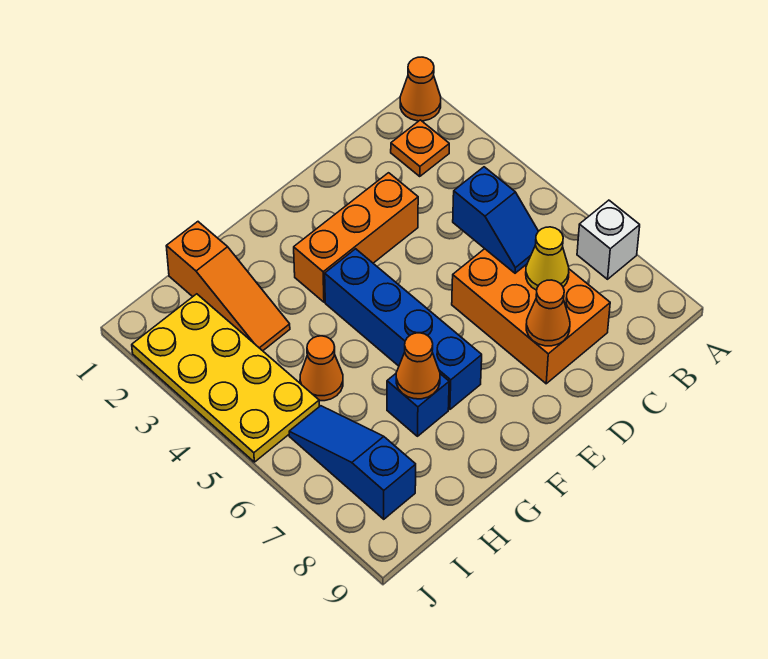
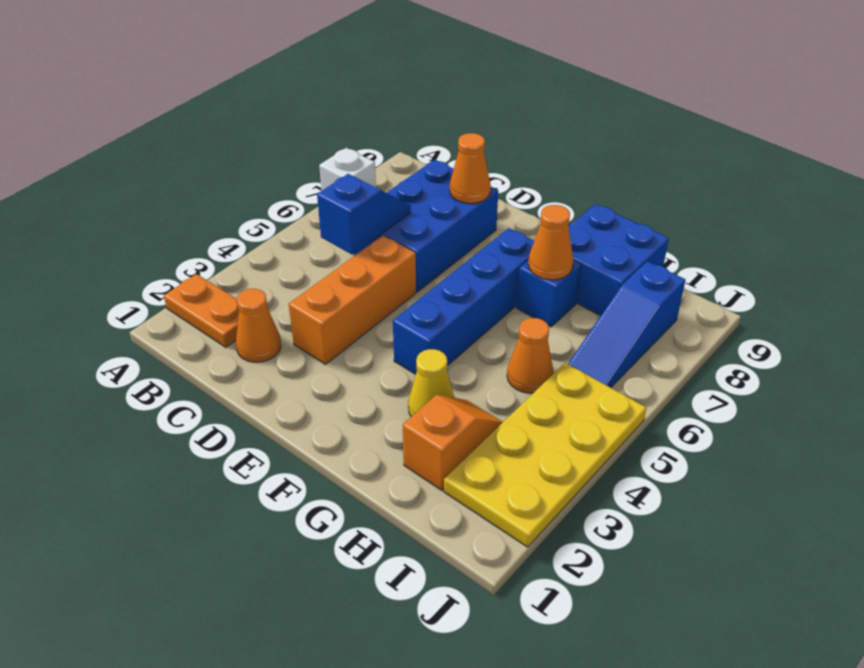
orange cone A1 level 1 -> orange cone C2 level 1
orange plate B2 level 1 -> orange plate A2:B2 level 1
orange brick C6:D8 level 1 -> blue brick C6:D8 level 1
yellow cone C7 level 2 -> yellow cone G3 level 1
orange brick D3:F3 level 1 -> orange brick D3:D5 level 1
none -> blue brick G8:H9 level 1
orange slope H1:H3 level 1 top 1 -> orange slope H2:H3 level 1 top 2

